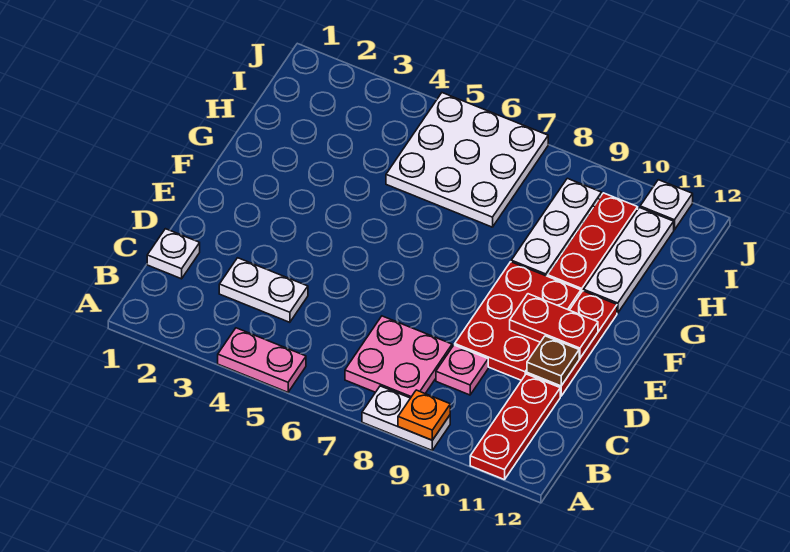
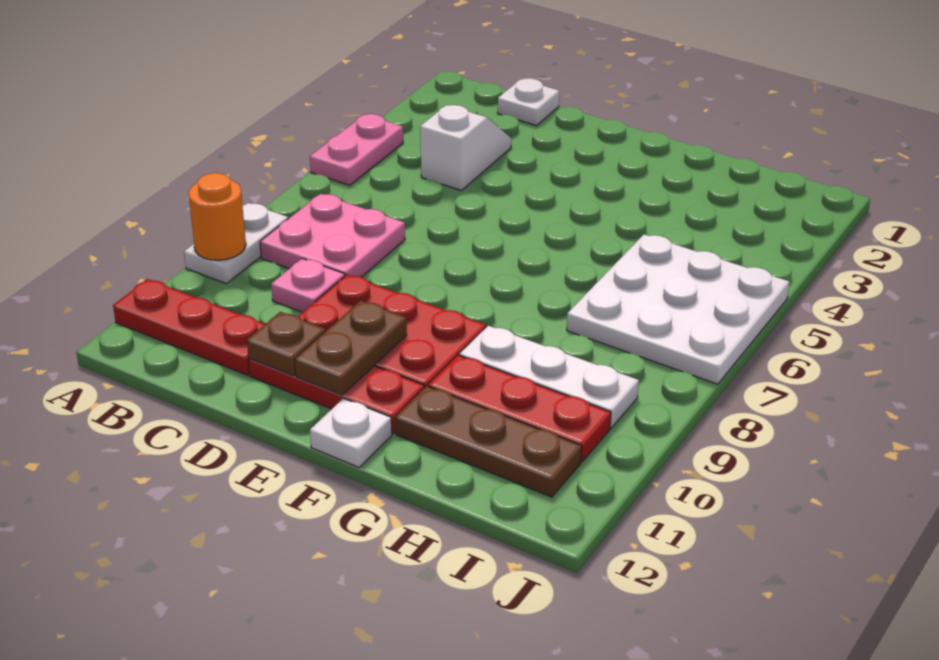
orange plate A9 level 2 -> orange round brick A9 level 2
white plate C3:C4 level 1 -> white slope C3:C4 level 1 top 4
red plate E10:E11 level 2 -> brown plate E10:E11 level 2
white plate G11:I11 level 1 -> brown plate G11:I11 level 1
white plate J11 level 1 -> white plate F12 level 1

